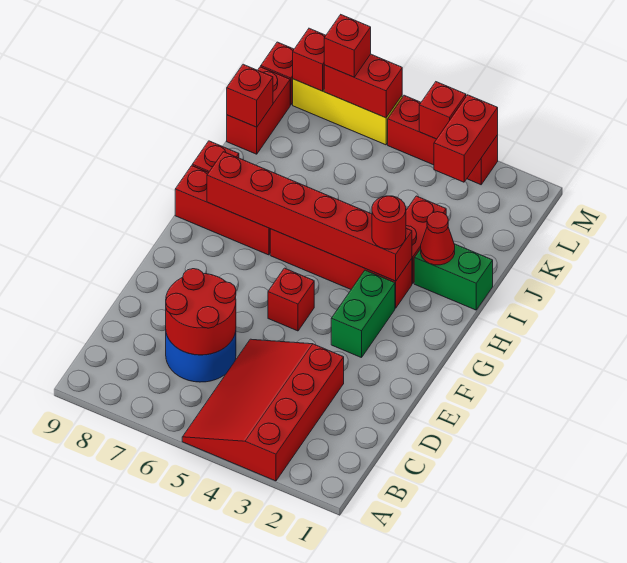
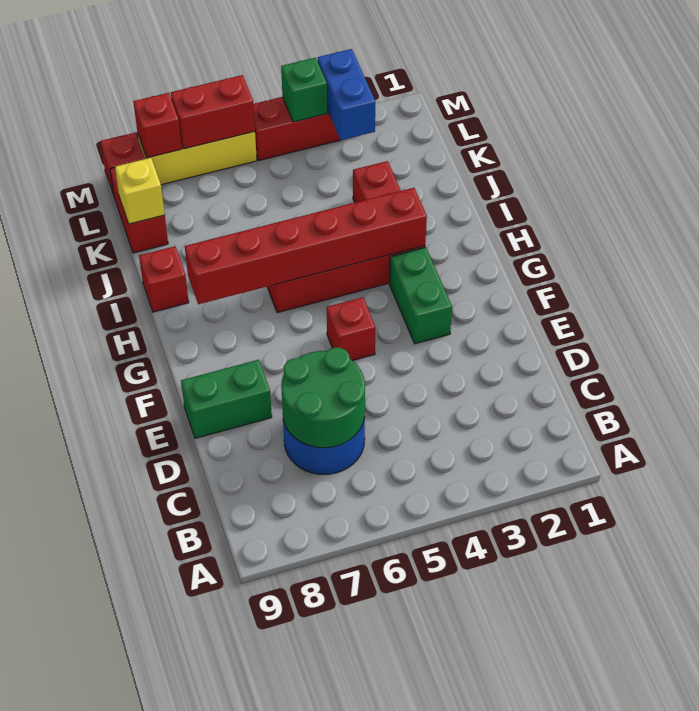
red slope A3:D5 level 1 top 3 -> none
red round brick C6:D7 level 2 -> green round brick C6:D7 level 2
red round brick H3 level 3 -> none
red brick H7:H9 level 1 -> none
green brick I1:I2 level 1 -> green brick E8:E9 level 1
red cone I2 level 2 -> none
red brick K9 level 2 -> yellow brick K9 level 2
red brick L3:M3 level 2 -> blue brick L3:M3 level 2
red brick M4 level 2 -> green brick M4 level 2
red brick M7 level 3 -> none

